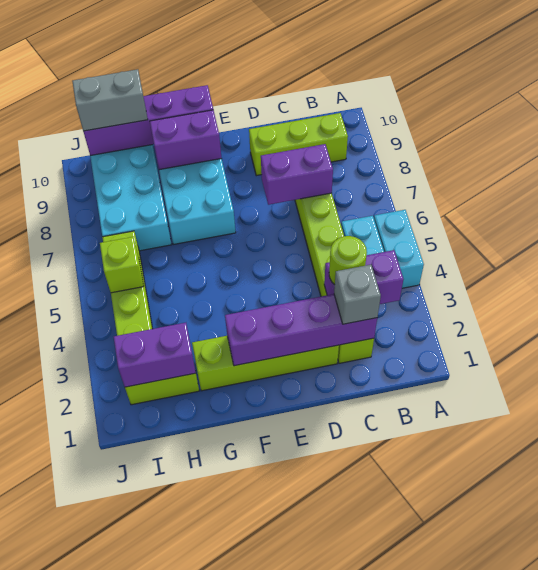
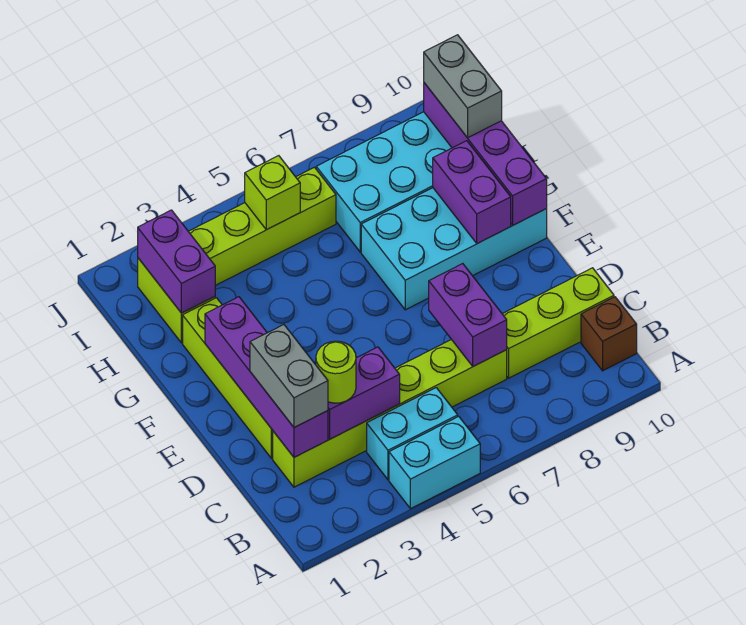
purple brick B3:C3 level 2 -> purple brick C3:C4 level 2
lime brick B9:D9 level 1 -> lime brick C8:C10 level 1
none -> brown brick B10 level 1
grey brick C2 level 3 -> grey brick C2:D2 level 3

